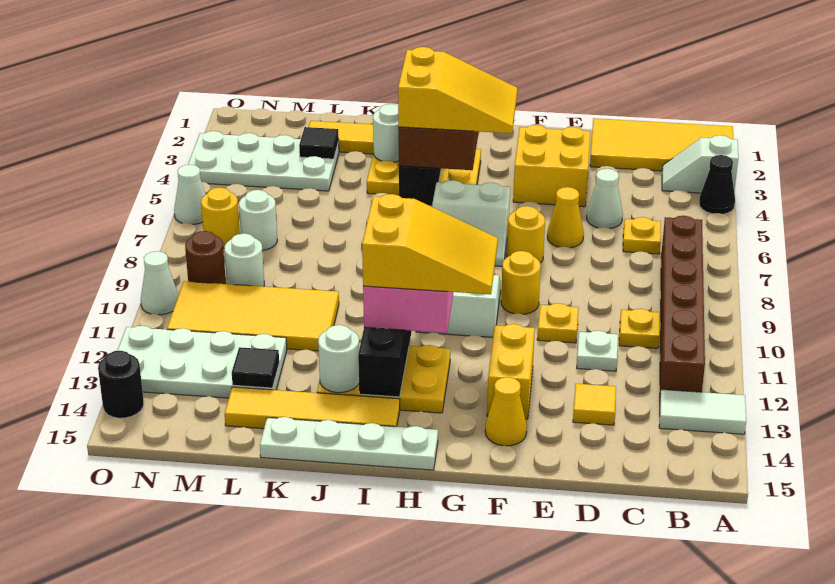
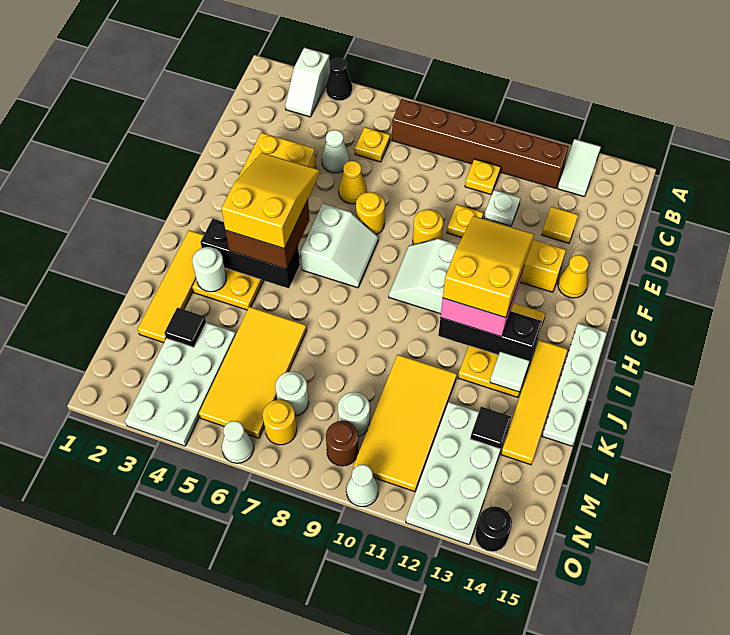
yellow tile A1:D2 level 1 -> yellow tile K5:N6 level 1
white round brick J13 level 2 -> white tile J13 level 2

